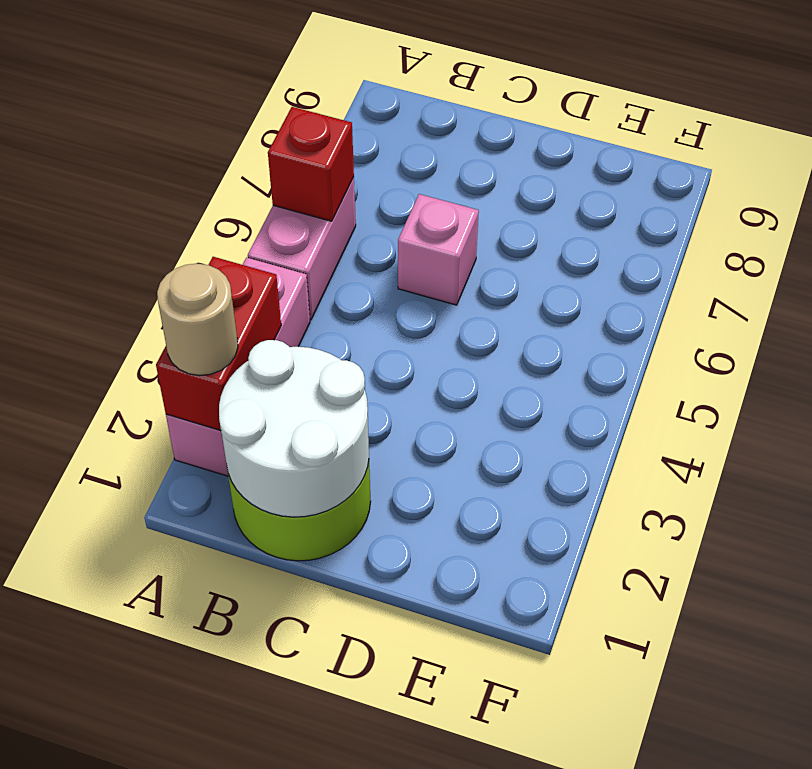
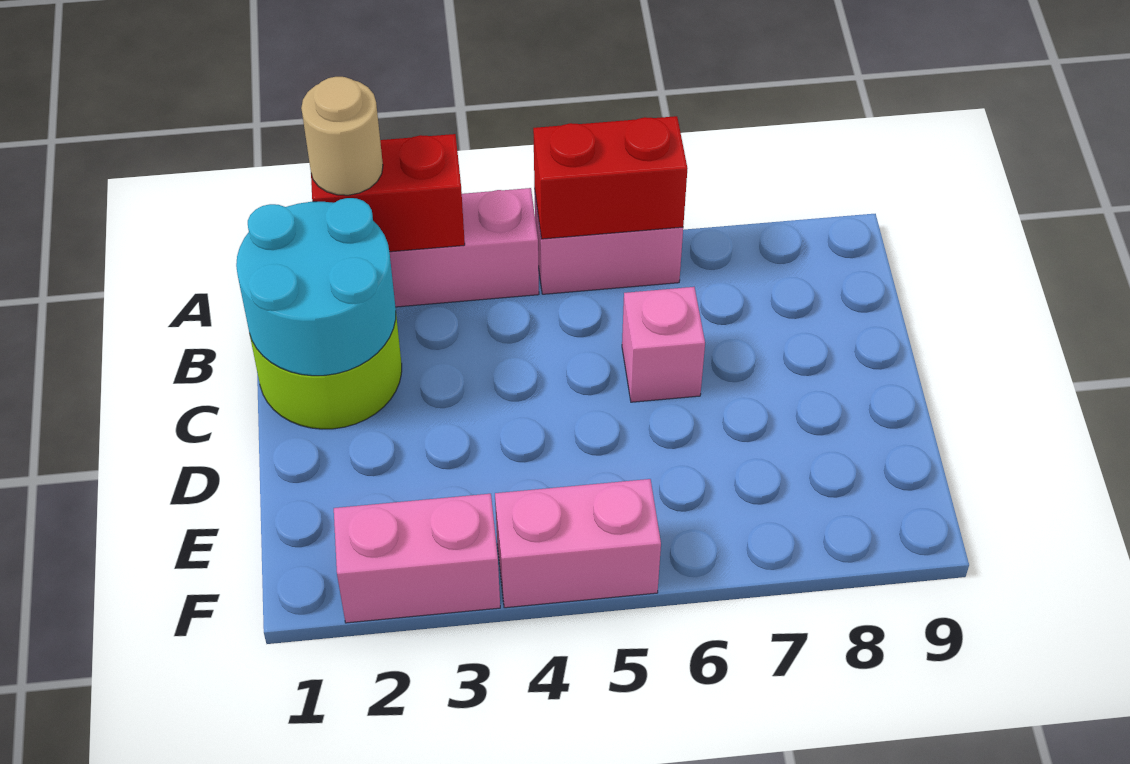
red brick A6 level 2 -> red brick A5:A6 level 2
white round brick B1:C2 level 2 -> cyan round brick B1:C2 level 2
none -> pink brick F2:F3 level 1
none -> pink brick F4:F5 level 1

